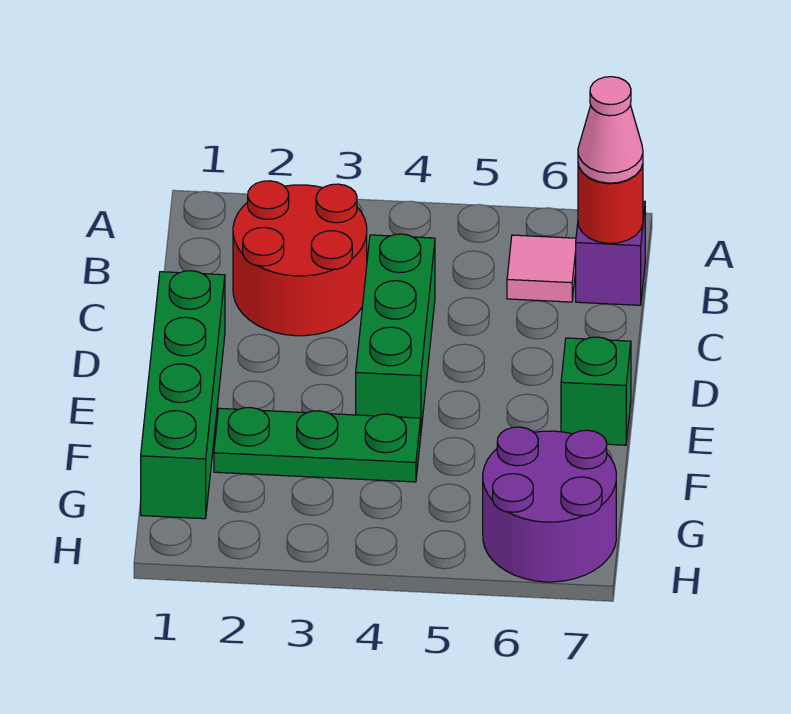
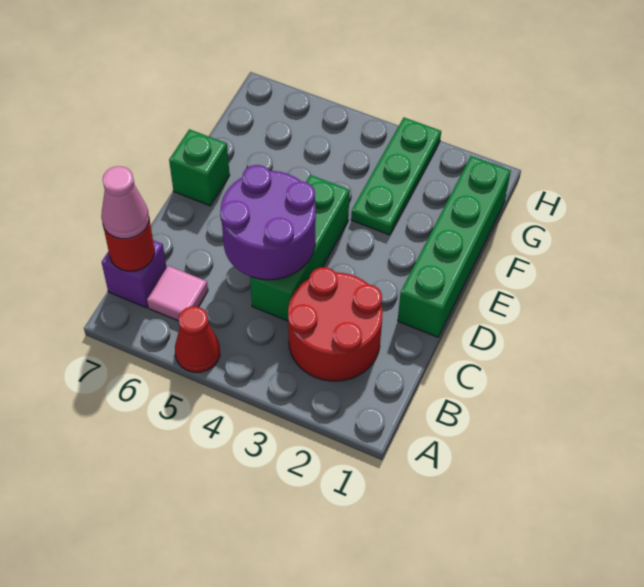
none -> red cone A5 level 1
green plate F2:F4 level 1 -> green plate F3:H3 level 1
purple round brick G6:H7 level 1 -> purple round brick C4:D5 level 2

